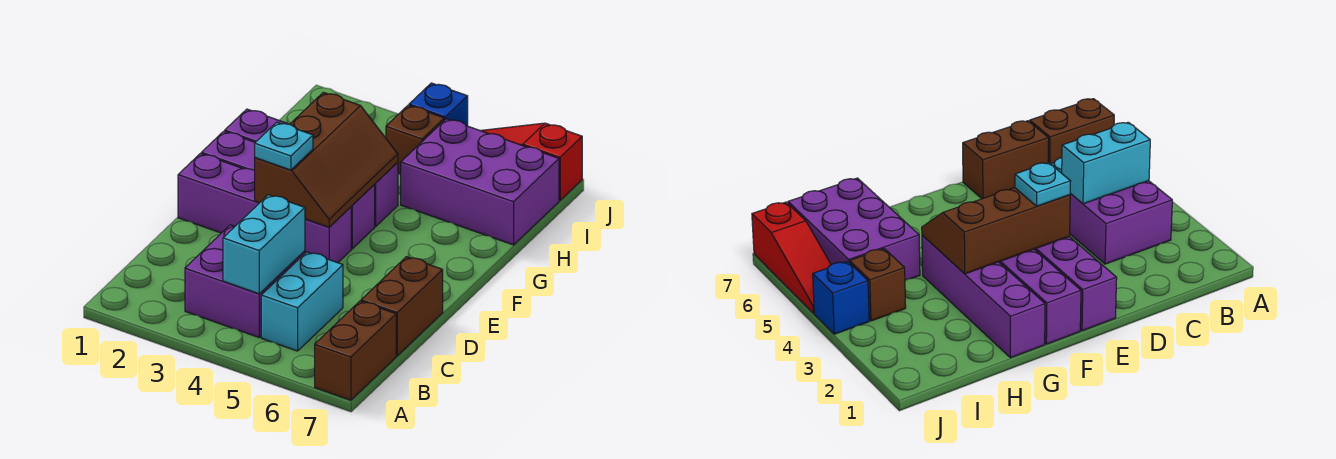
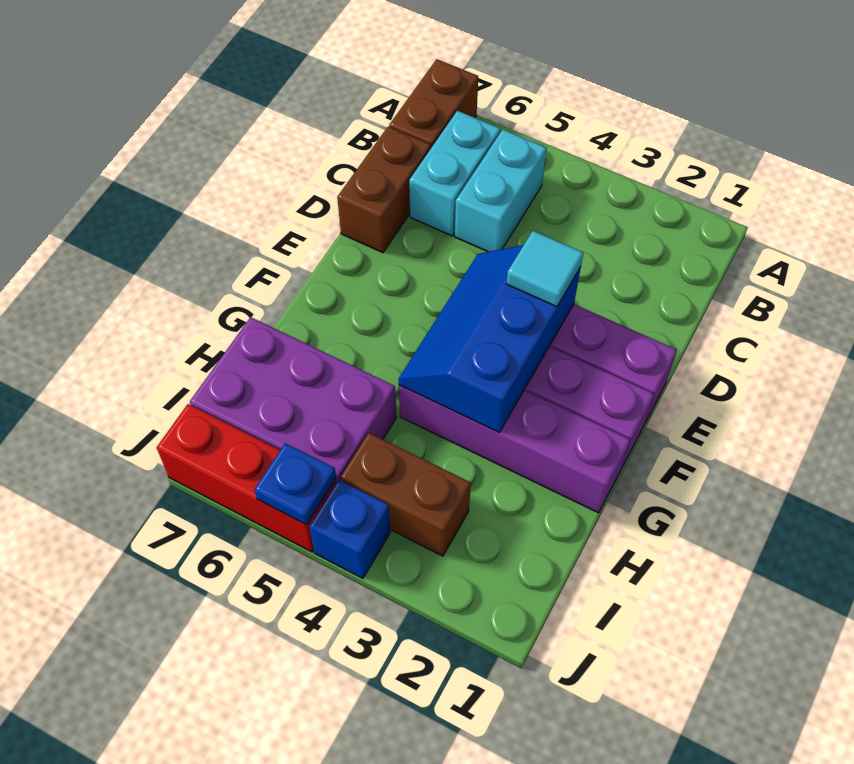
purple brick B3:C4 level 1 -> none
cyan brick B4:C4 level 2 -> cyan brick B6:C6 level 1
brown slope E3:G4 level 2 top 3 -> blue slope E3:G4 level 2 top 3
cyan plate E3 level 3 -> cyan tile E3 level 3
brown brick I4 level 1 -> brown brick I3:I4 level 1
red slope J5:J7 level 1 top 7 -> red brick J5:J7 level 1
none -> blue plate J5 level 2

